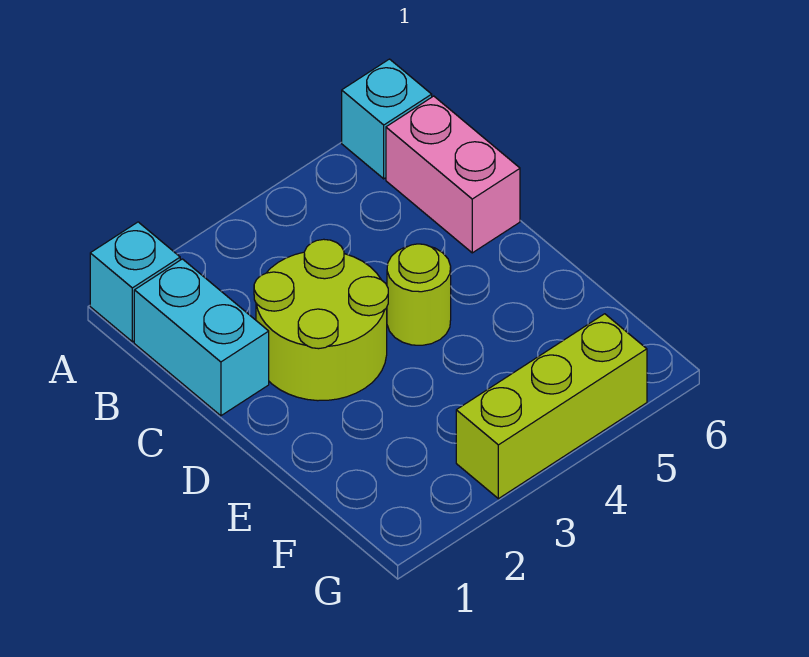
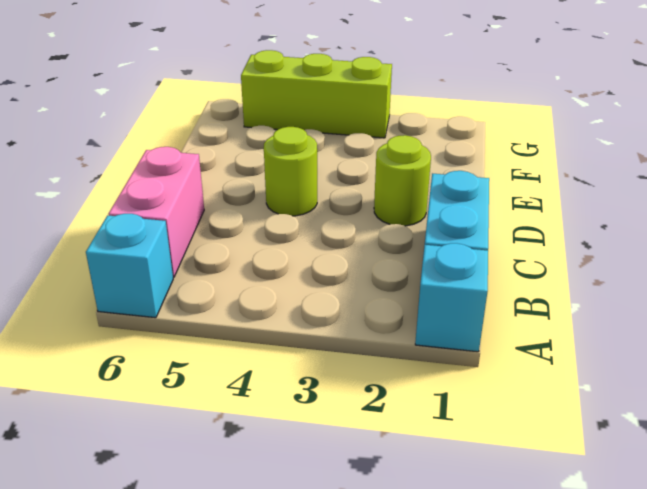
lime round brick C2:D3 level 1 -> lime round brick D2 level 1

